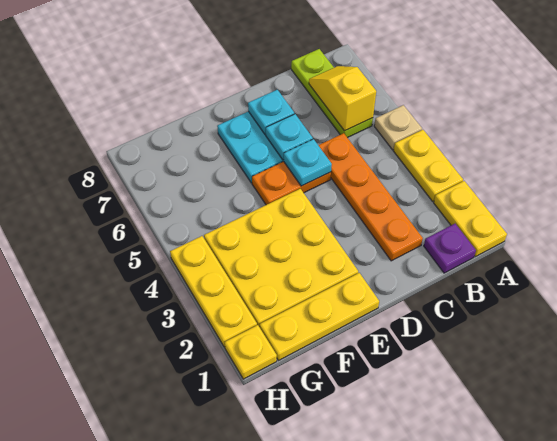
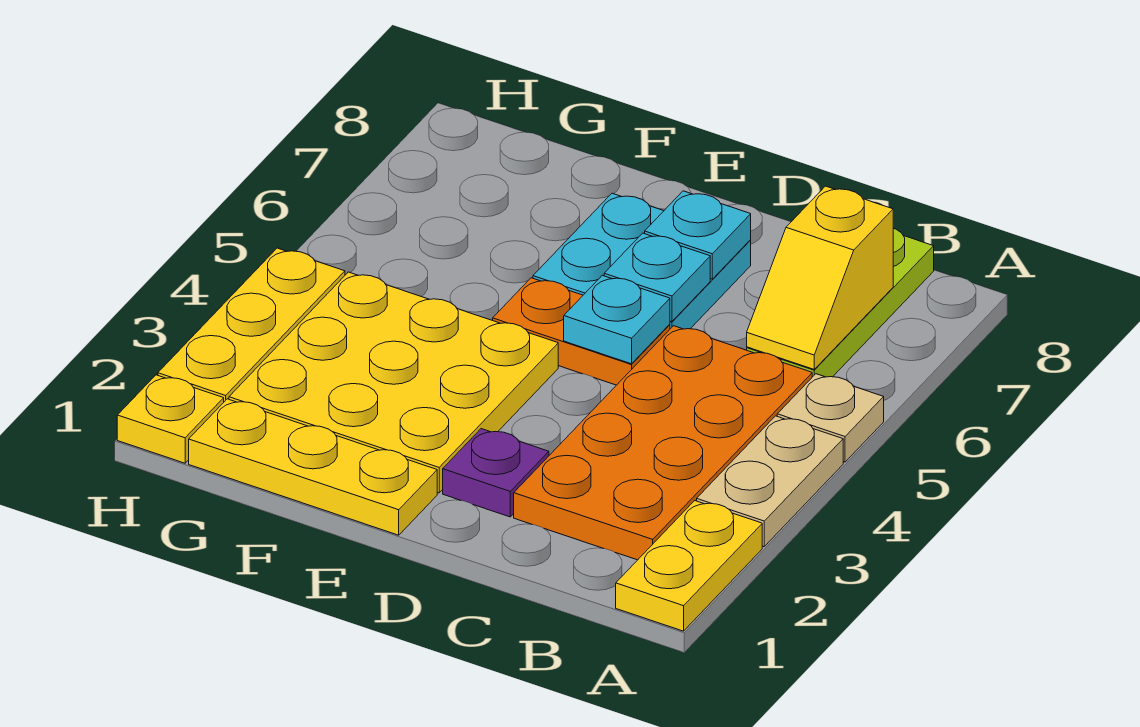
yellow plate A3:A4 level 1 -> tan plate A3:A4 level 1
purple plate B1 level 1 -> purple plate D2 level 1
yellow slope B6:B7 level 2 top 6 -> yellow slope B6:B7 level 2 top 7
orange plate C2:C5 level 1 -> orange plate B2:C5 level 1

